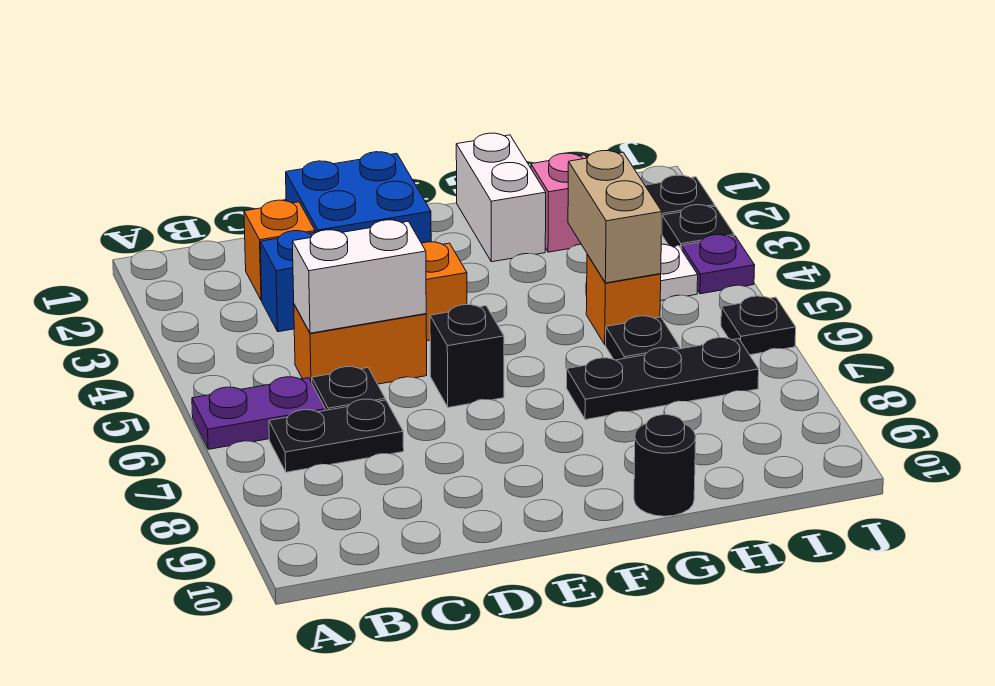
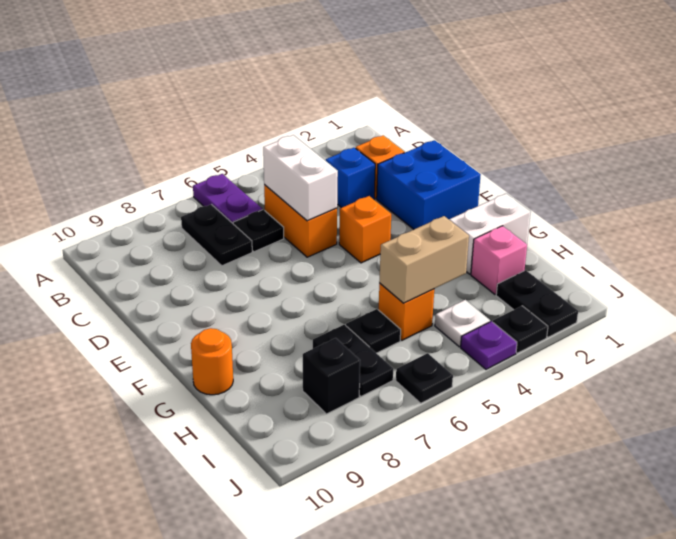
black brick E6 level 1 -> black brick I8 level 1
black plate G7:I7 level 1 -> black plate H7:I7 level 1
black round brick G10 level 1 -> orange round brick G10 level 1

